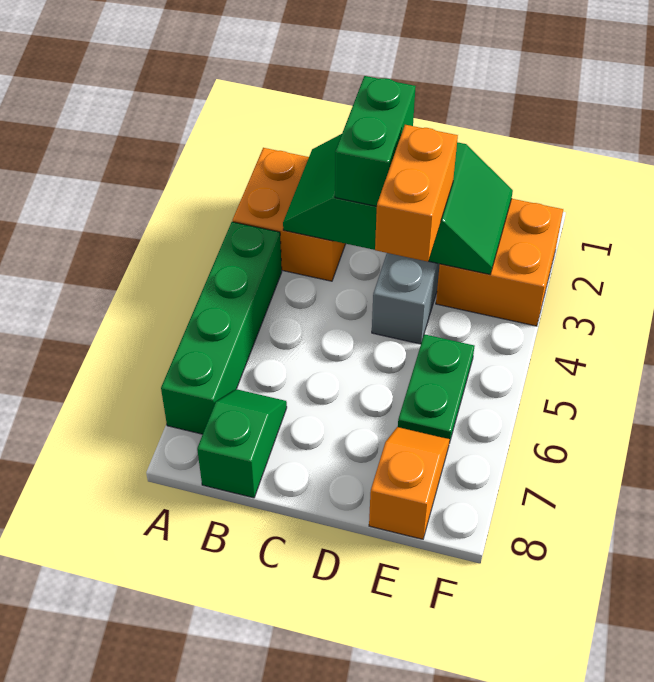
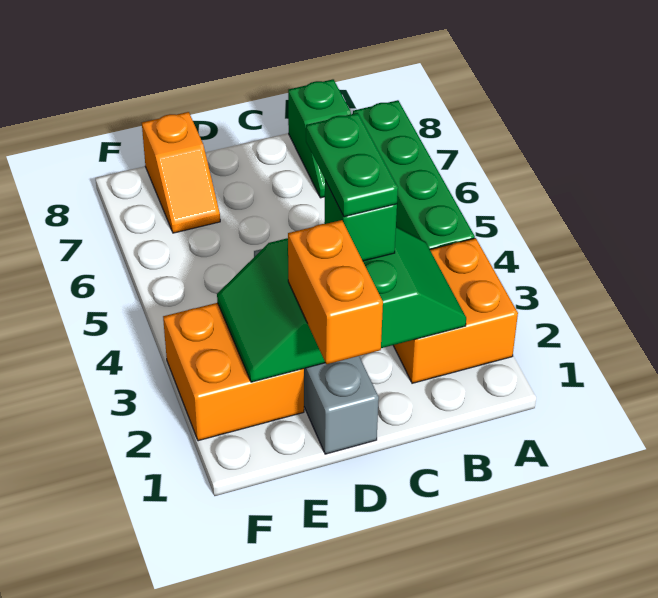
green brick C2:C3 level 3 -> green brick C3 level 3
orange brick D3:D4 level 3 -> orange brick D1:D2 level 3
green plate E5:E6 level 1 -> green plate C3:C4 level 4

